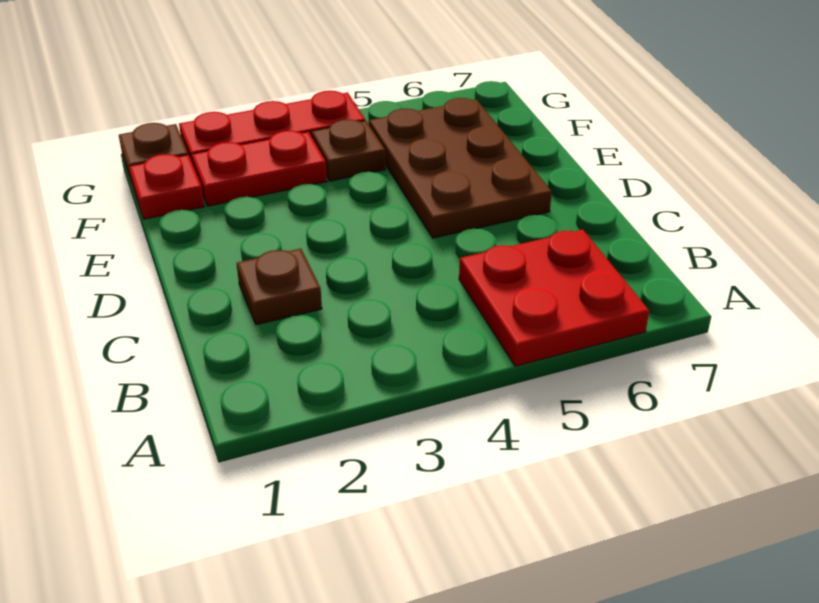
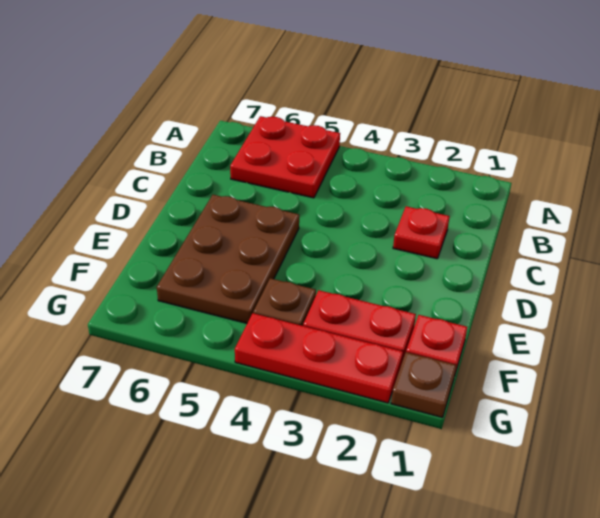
brown plate C2 level 1 -> red plate C2 level 1

